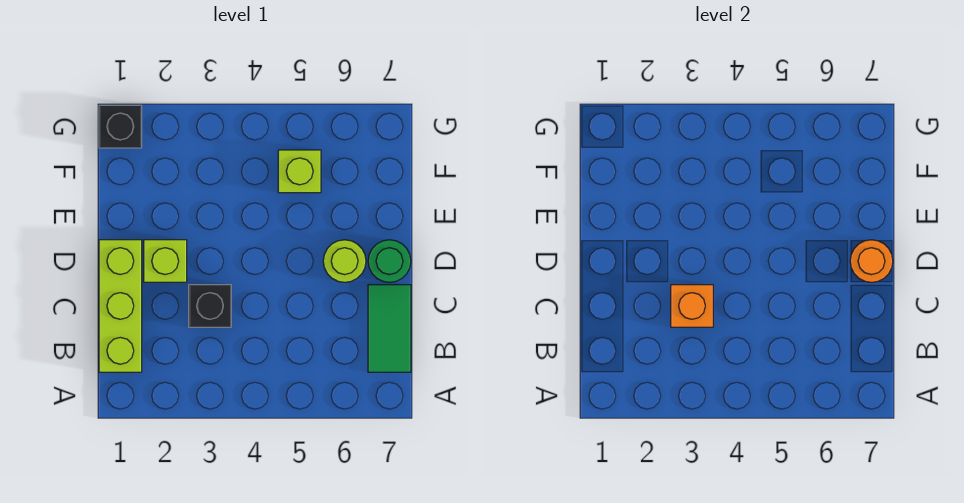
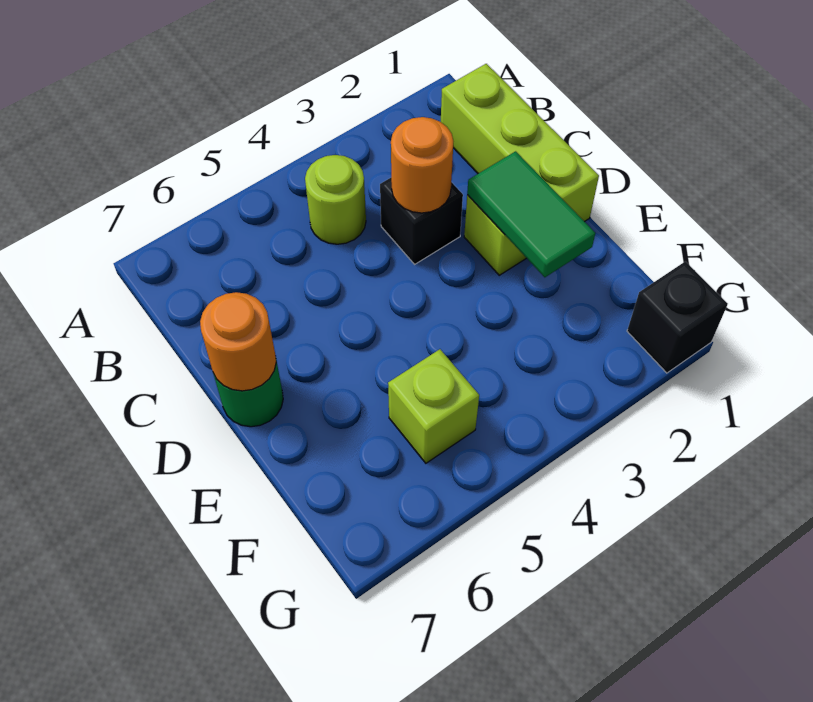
green tile B7:C7 level 1 -> green tile D2:E2 level 2
orange brick C3 level 2 -> orange round brick C3 level 2
lime round brick D6 level 1 -> lime round brick B4 level 1

